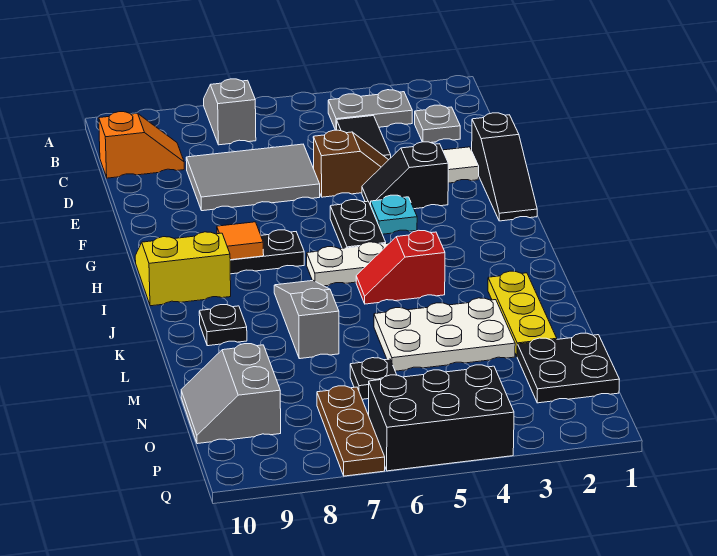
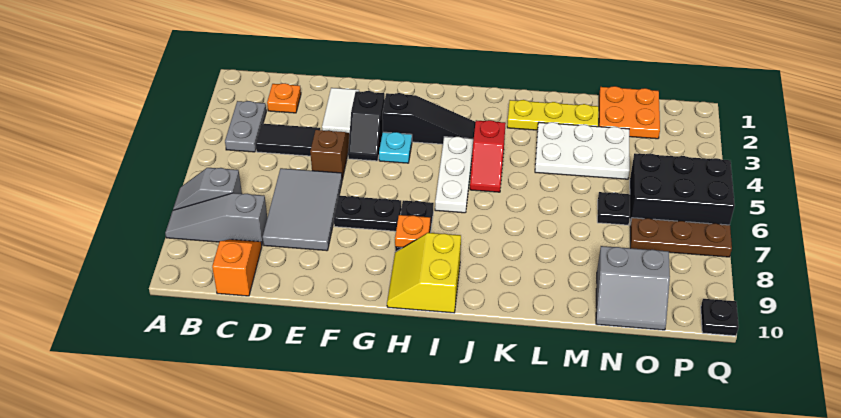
grey plate C2 level 1 -> orange plate C2 level 1
black slope E1:G1 level 1 top E -> black slope G3:I3 level 1 top G
black plate G5:H5 level 1 -> black plate F7:G7 level 1
orange tile H8 level 2 -> orange plate H8 level 2
grey slope J7:L7 level 1 top L -> grey slope A8:C8 level 1 top C
black plate K9 level 1 -> black plate Q10 level 1
white plate L3:M5 level 1 -> white plate L3:N4 level 1
black plate N1:O2 level 1 -> orange plate N1:O2 level 1
black brick P4:Q6 level 1 -> black brick O5:Q6 level 1

